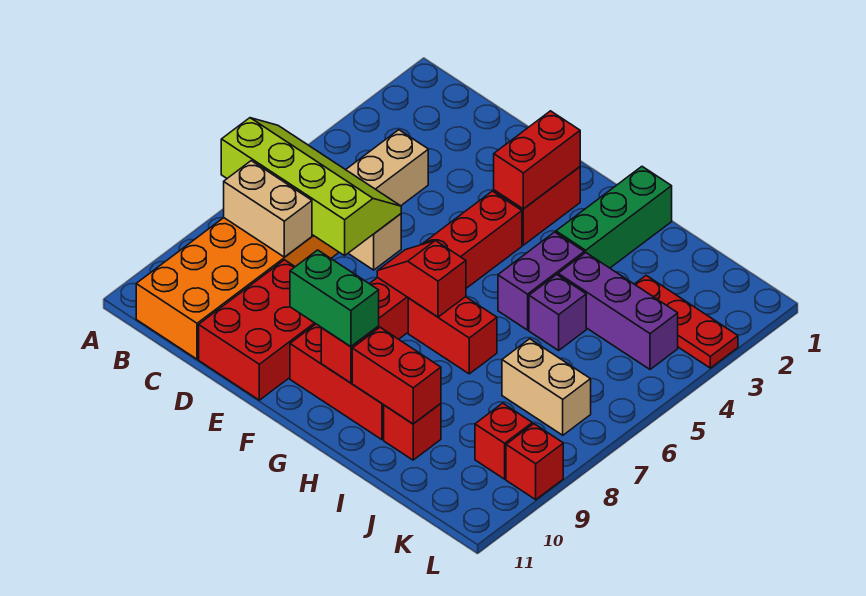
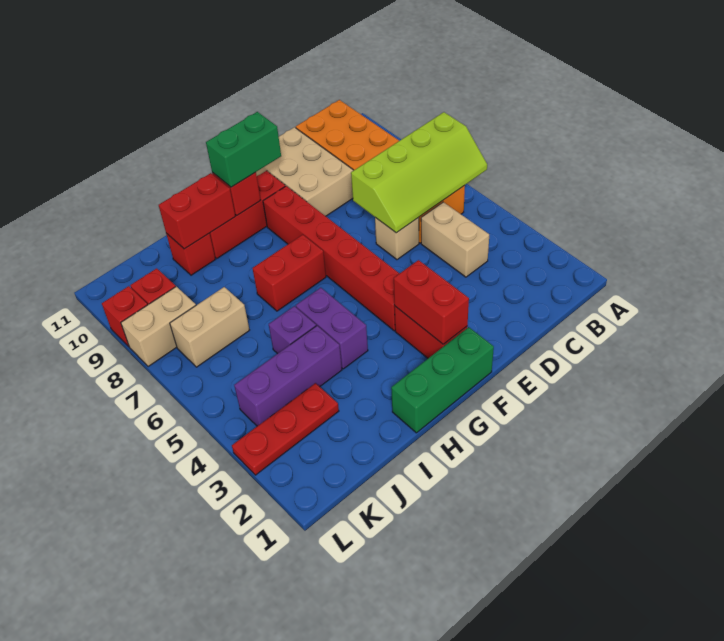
tan brick B8:C8 level 2 -> tan brick K8:L8 level 1
red brick D9:E11 level 1 -> tan brick D9:E11 level 1
red slope F7:G7 level 2 top G -> none
green brick H1:H3 level 1 -> green brick F1:H1 level 1

